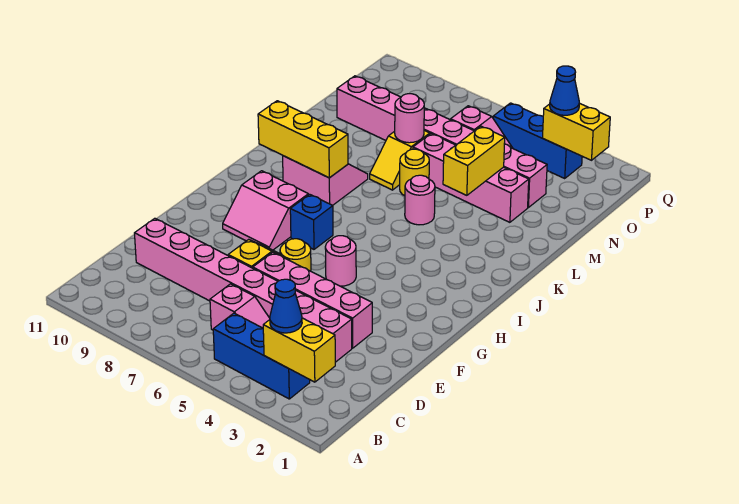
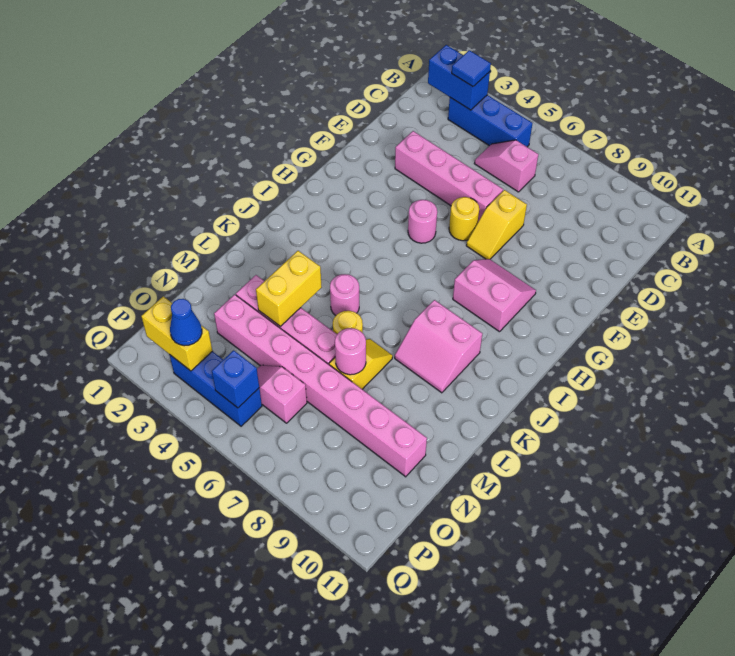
yellow brick B2:B3 level 2 -> blue brick B2:B3 level 2
blue cone B3 level 3 -> blue tile B3 level 3
pink brick D3:D10 level 1 -> none
blue brick H7 level 1 -> blue brick P5 level 2
yellow brick J8:J10 level 2 -> none

